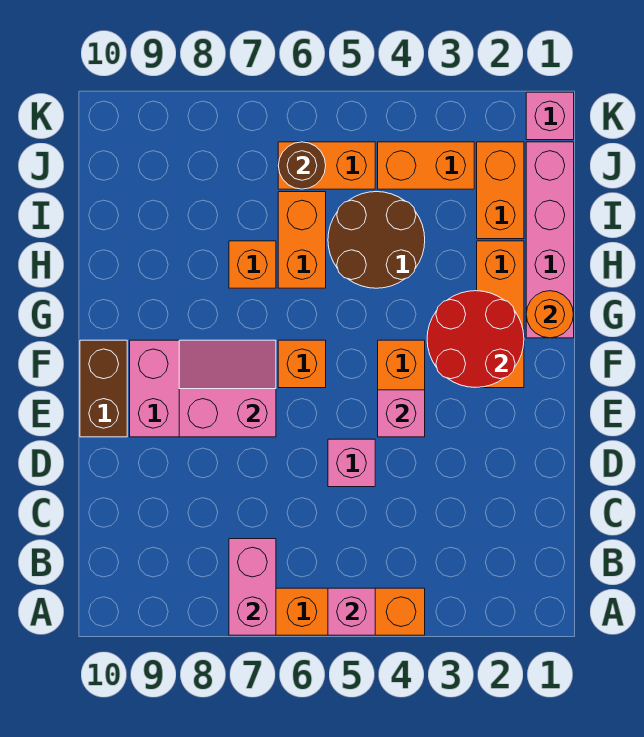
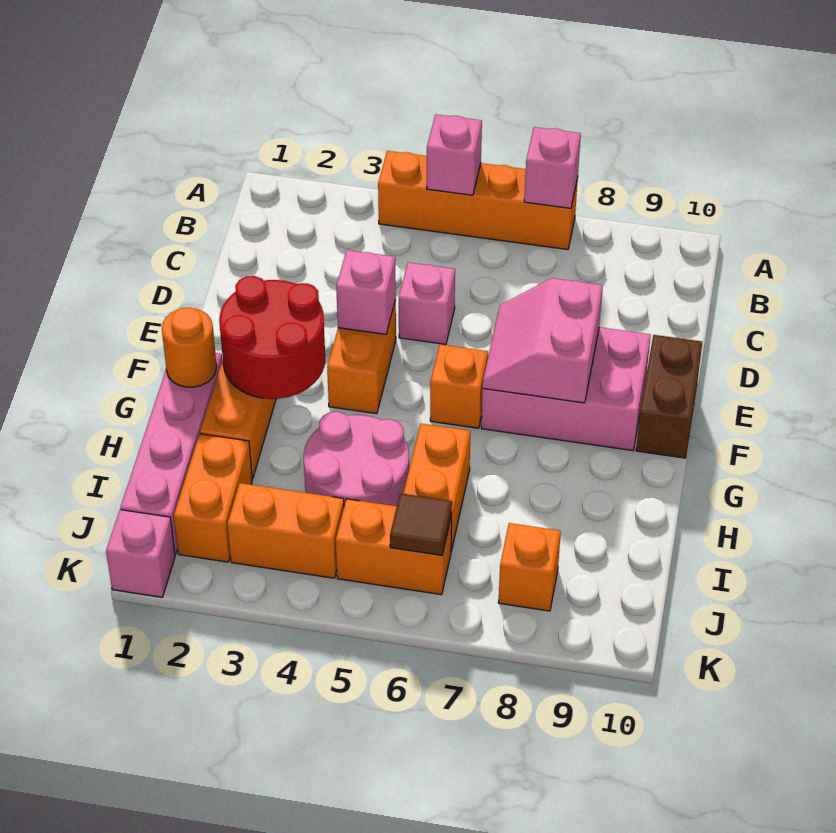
pink brick A7:B7 level 2 -> pink brick A7 level 2
pink slope E7:F8 level 2 top E -> pink slope E7:F8 level 2 top 8
brown round brick H4:I5 level 1 -> pink round brick H4:I5 level 1
orange brick H7 level 1 -> orange brick J8 level 1
brown round brick J6 level 2 -> brown tile J6 level 2

